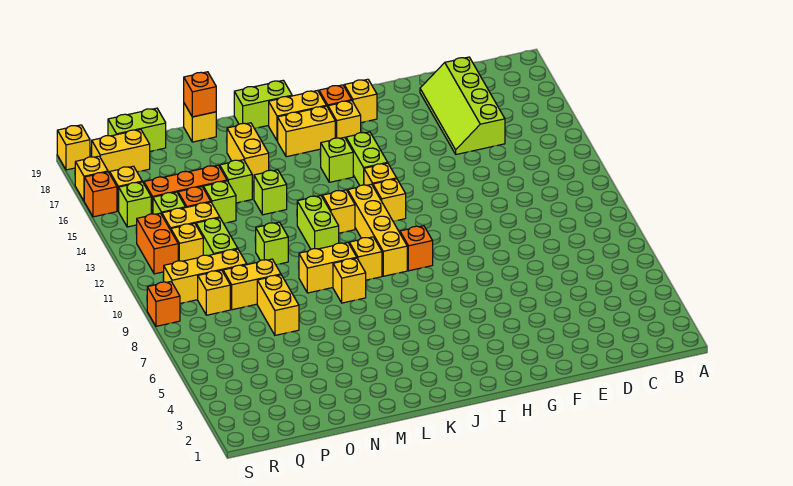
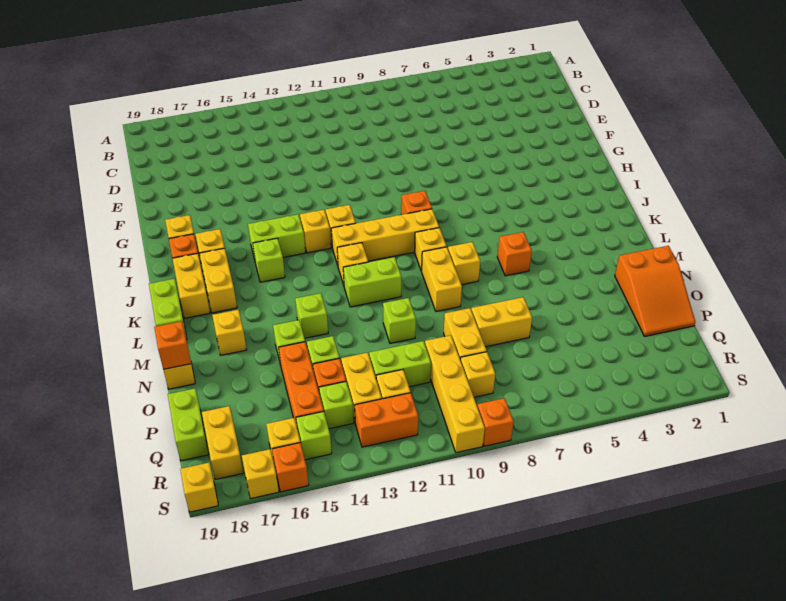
lime slope D15:E18 level 1 top D -> none
none -> orange brick L6 level 1
yellow brick M16:M17 level 1 -> yellow brick M17 level 1
none -> orange slope N1:P2 level 1 top N
yellow brick P10:R10 level 1 -> yellow brick P10:S10 level 1

